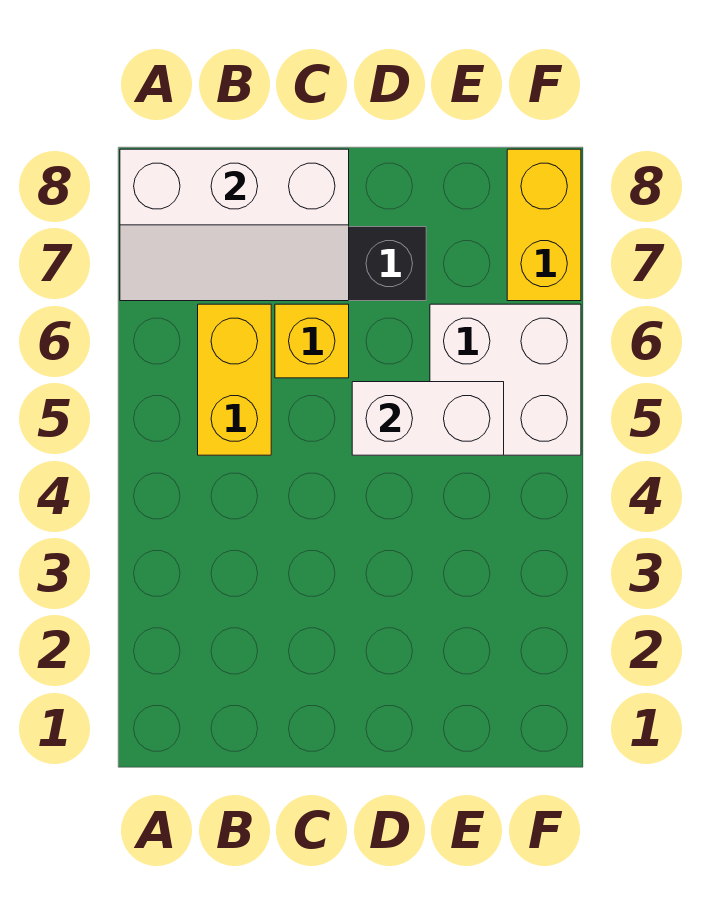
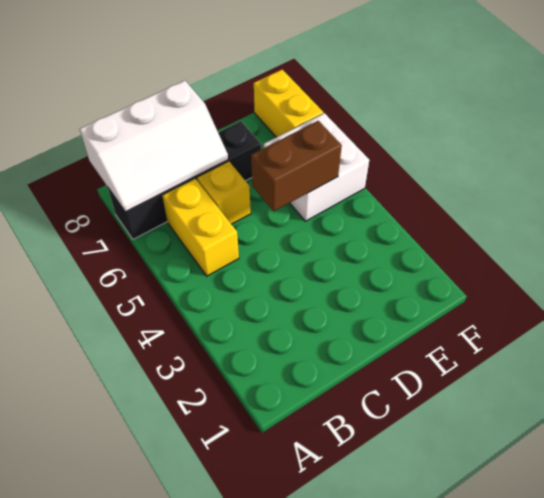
white brick D5:E5 level 2 -> brown brick D5:E5 level 2

